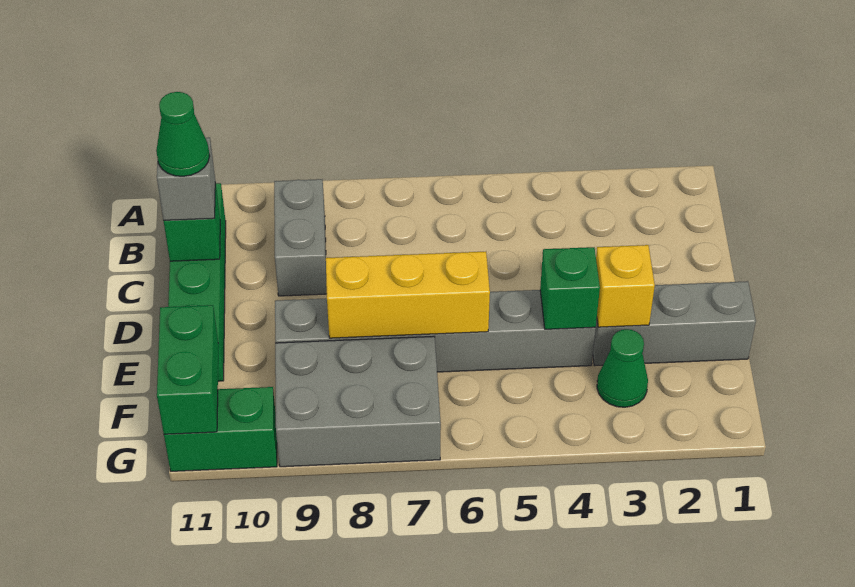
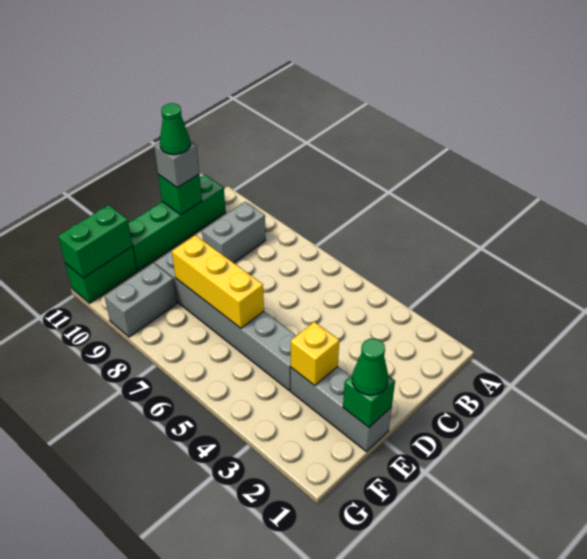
green brick E4 level 2 -> green brick E1 level 2
green cone F3 level 1 -> green cone E1 level 3
grey brick F7:G9 level 1 -> grey brick F9:G9 level 1
green brick G10:G11 level 1 -> green brick F11:G11 level 1

